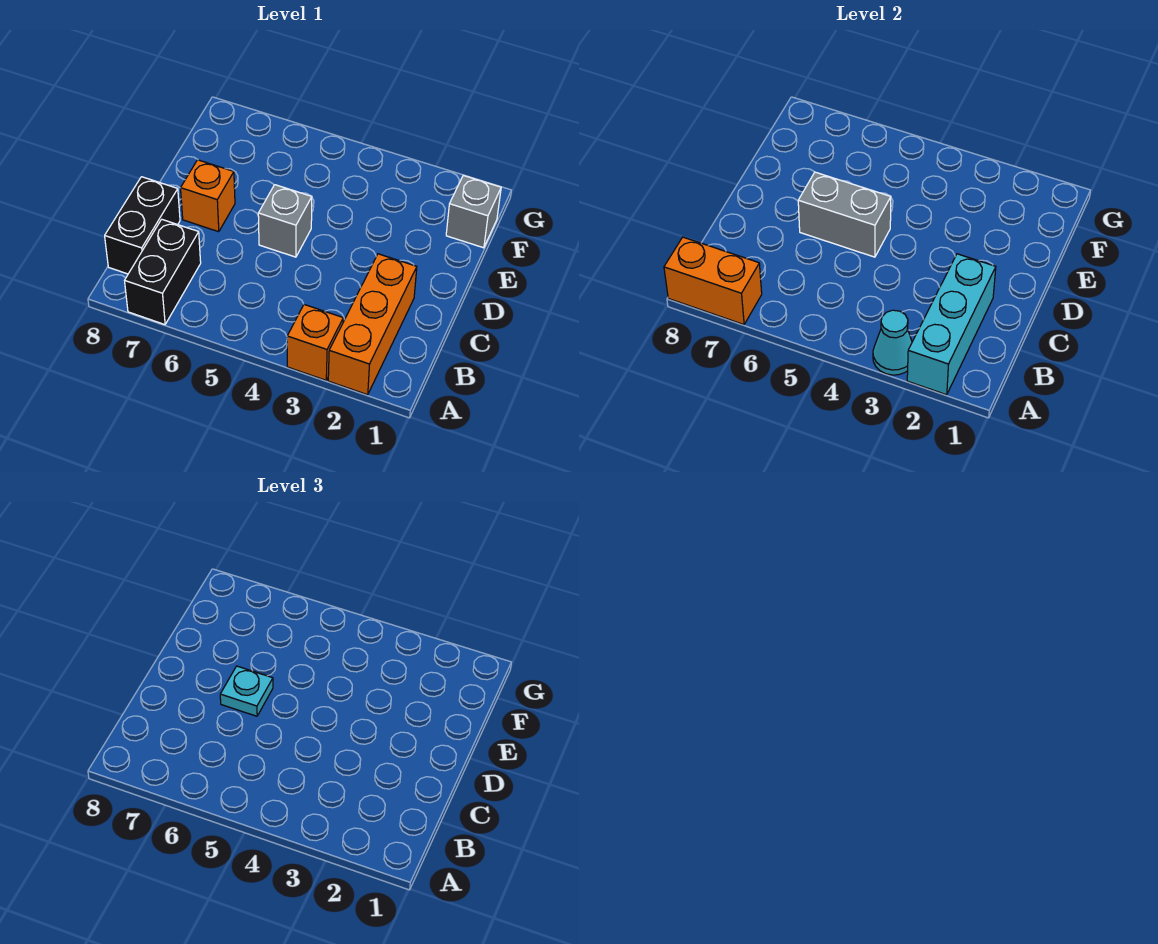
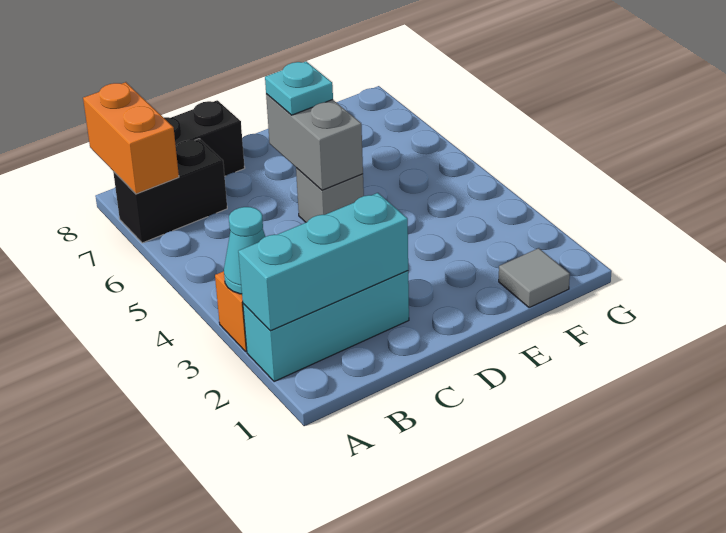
orange brick A2:C2 level 1 -> cyan brick A2:C2 level 1
orange brick D7 level 1 -> none
grey brick F1 level 1 -> grey tile F1 level 1

